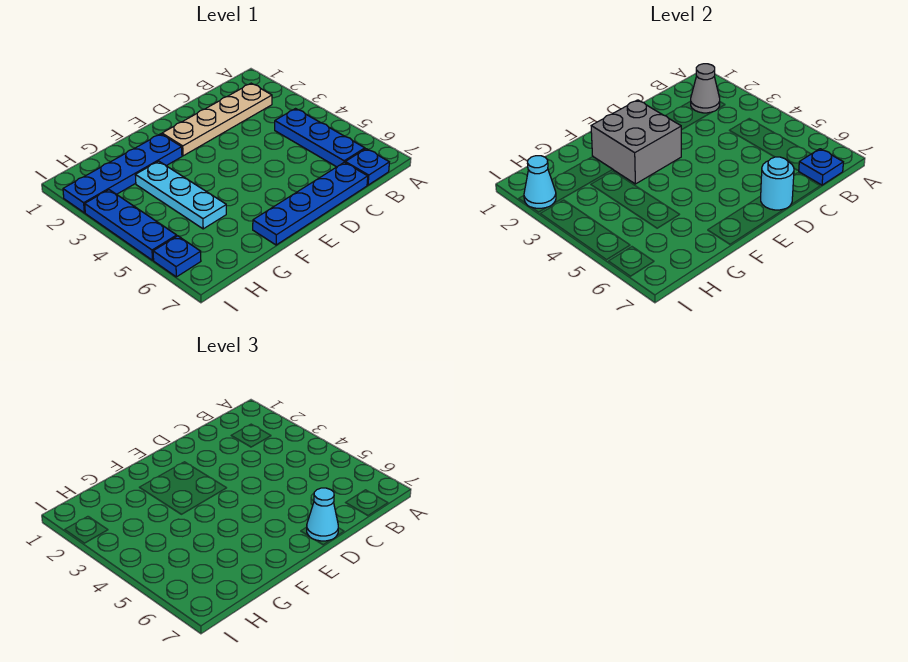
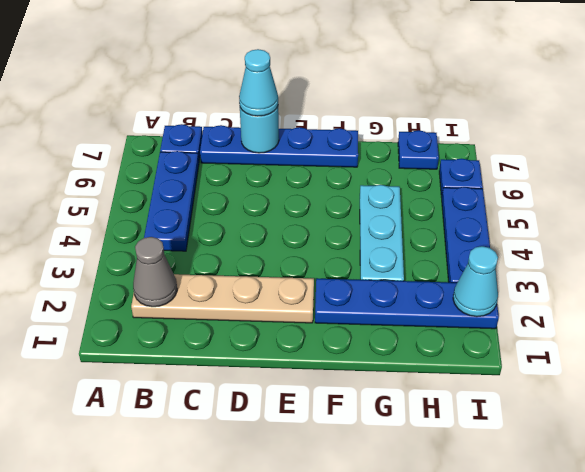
blue plate B7 level 2 -> blue plate H7 level 1
grey brick E2:F3 level 2 -> none

